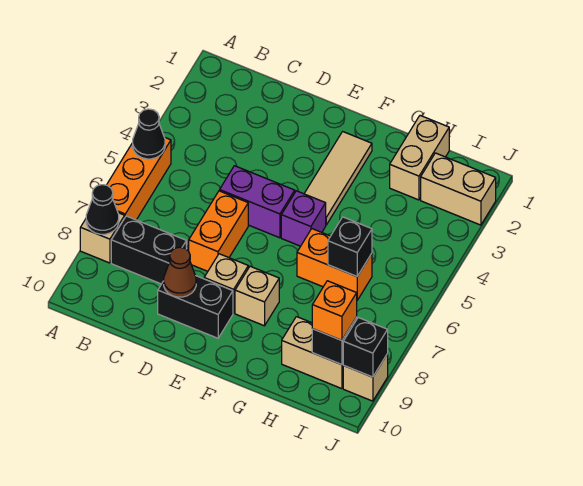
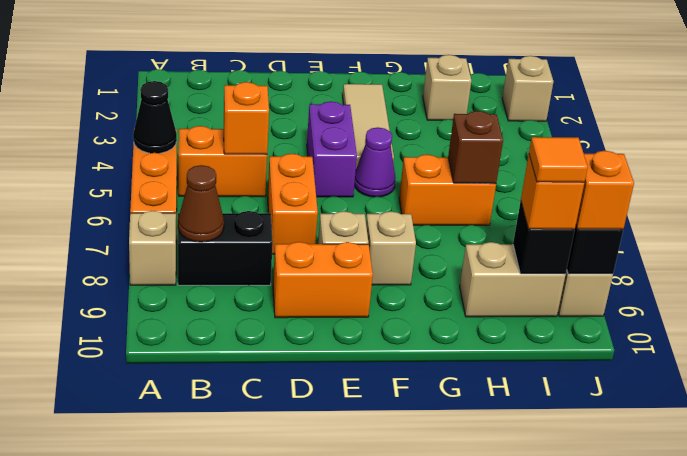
black cone A8 level 2 -> none
none -> orange brick B5:C5 level 1
none -> orange brick C5 level 2
purple brick D5:E5 level 1 -> purple brick E4:E5 level 1
black brick D9:E9 level 1 -> orange brick D9:E9 level 1
brown cone D9 level 2 -> brown cone B8 level 2
purple brick F5 level 1 -> purple cone F5 level 1
tan brick H1:H2 level 1 -> tan brick H2 level 1
black brick H6 level 2 -> brown brick H6 level 2
tan brick I2:J2 level 1 -> tan brick J2 level 1
none -> orange tile I9 level 4
none -> orange brick J9 level 3

